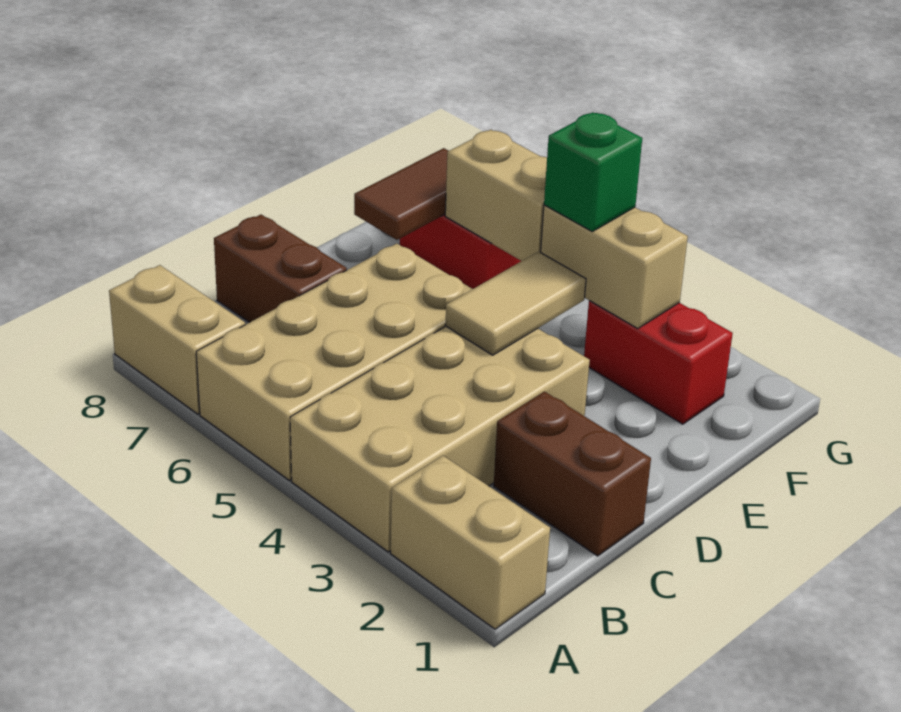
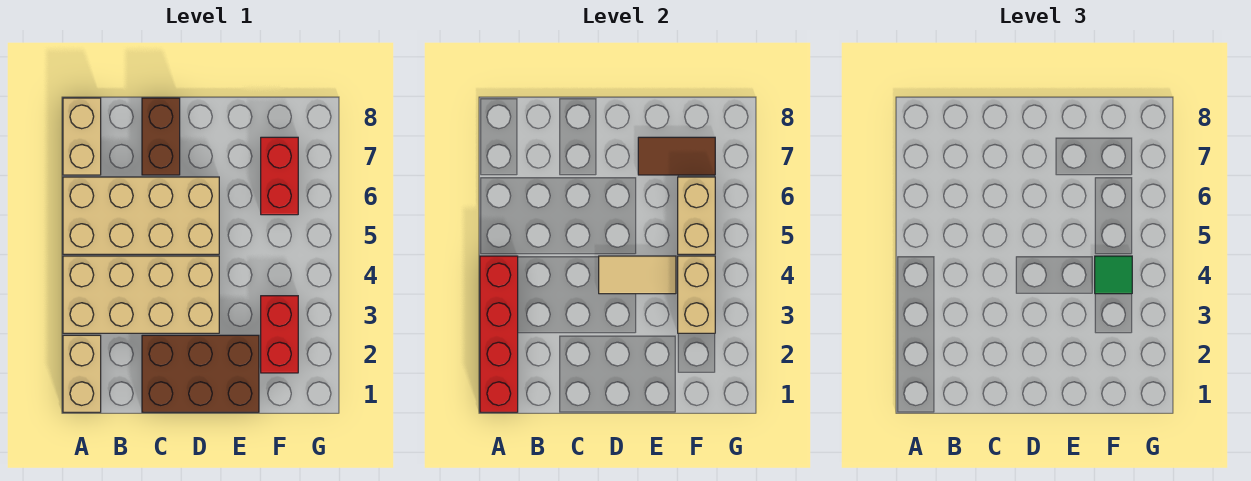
none -> red brick A1:A4 level 2
brown brick C1:C2 level 1 -> brown brick C1:E2 level 1
green brick F4 level 3 -> green tile F4 level 3

